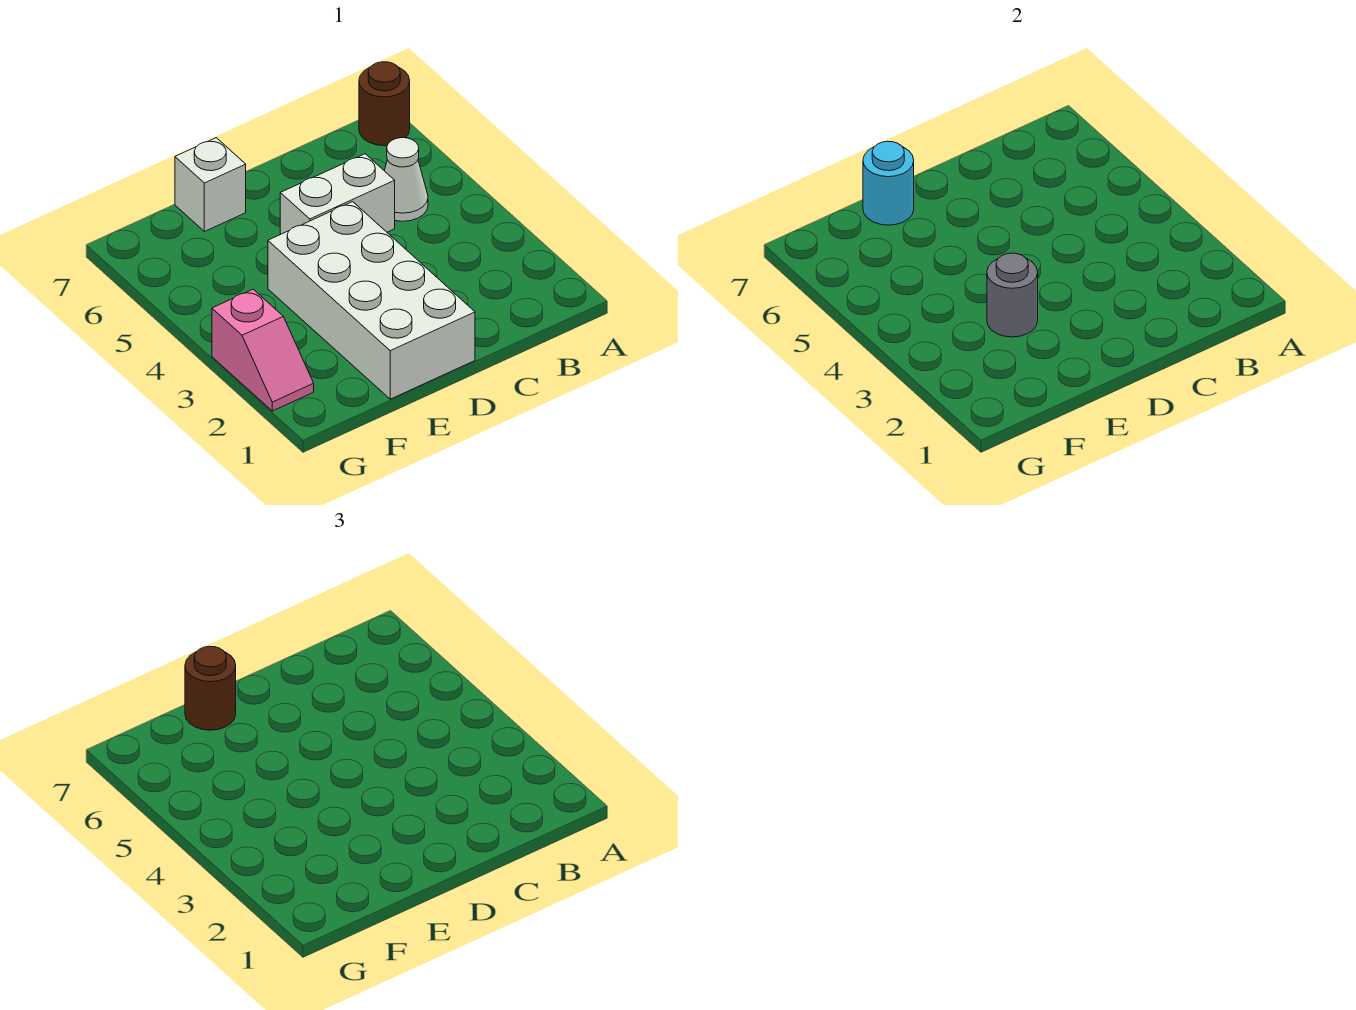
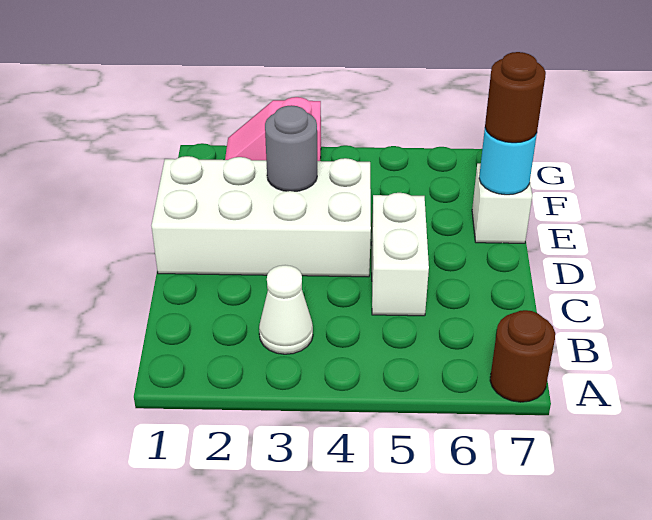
white cone B5 level 1 -> white cone B3 level 1

